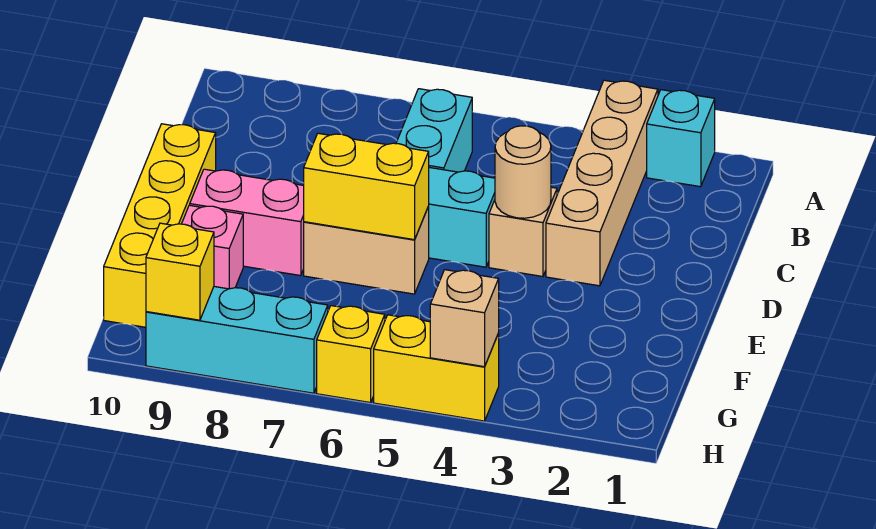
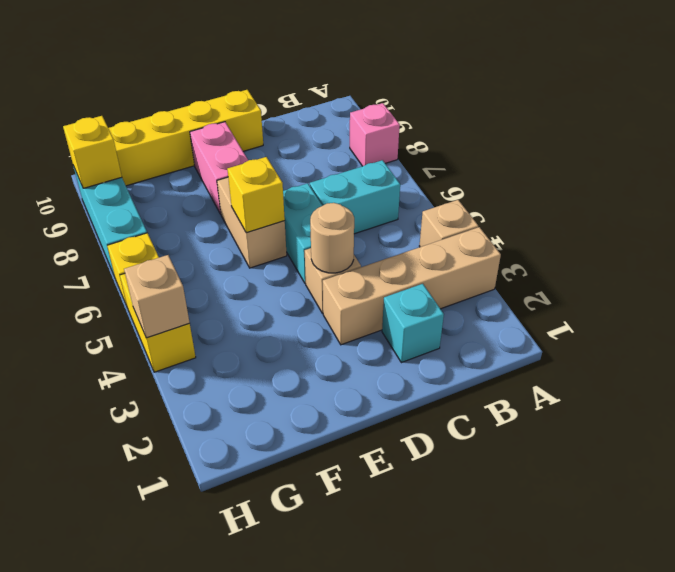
cyan brick A2 level 1 -> cyan brick C2 level 1
none -> tan brick A4 level 1
yellow brick E6:E7 level 2 -> yellow brick E6 level 2
pink brick F9 level 1 -> pink brick A8 level 1

